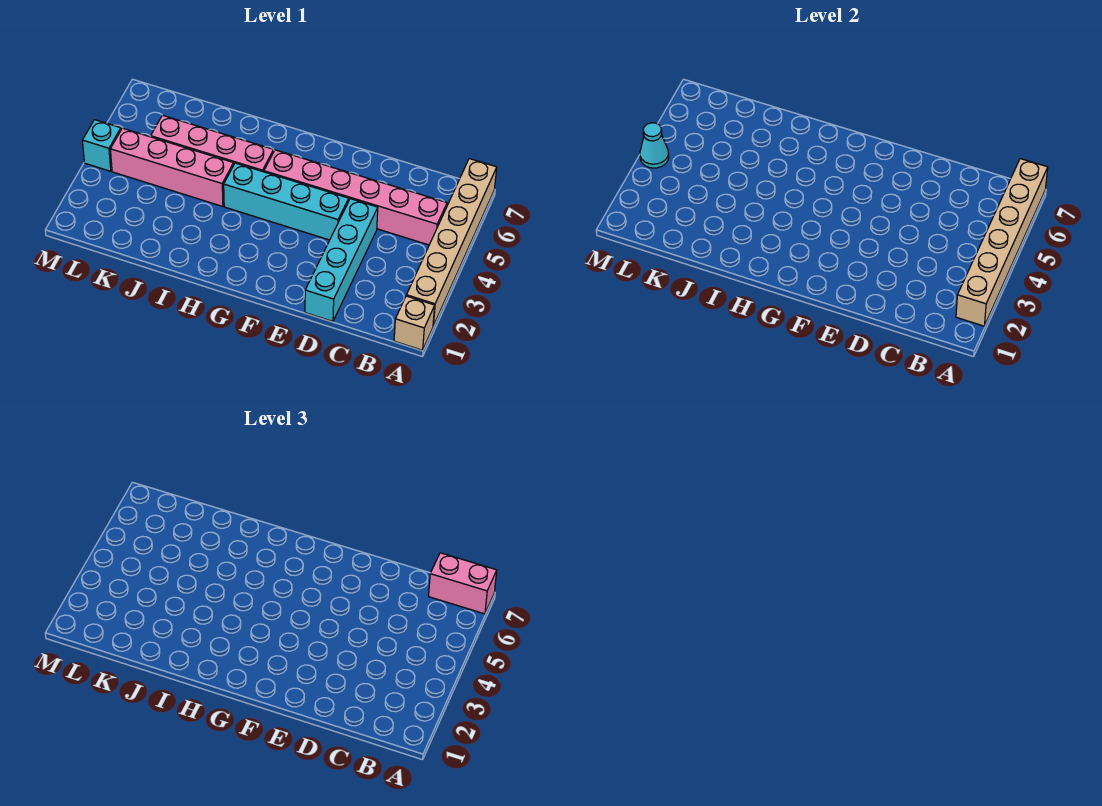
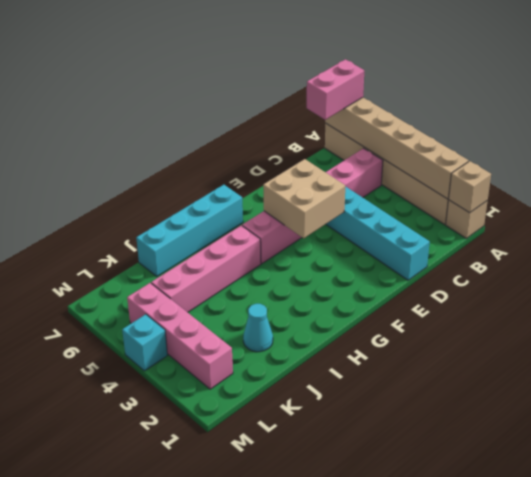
none -> tan brick A1 level 2
cyan brick E4:H4 level 1 -> cyan brick G7:J7 level 1
none -> tan brick E4:F5 level 2
pink brick I4:L4 level 1 -> pink brick L2:L5 level 1
cyan cone M4 level 2 -> cyan cone J2 level 1

